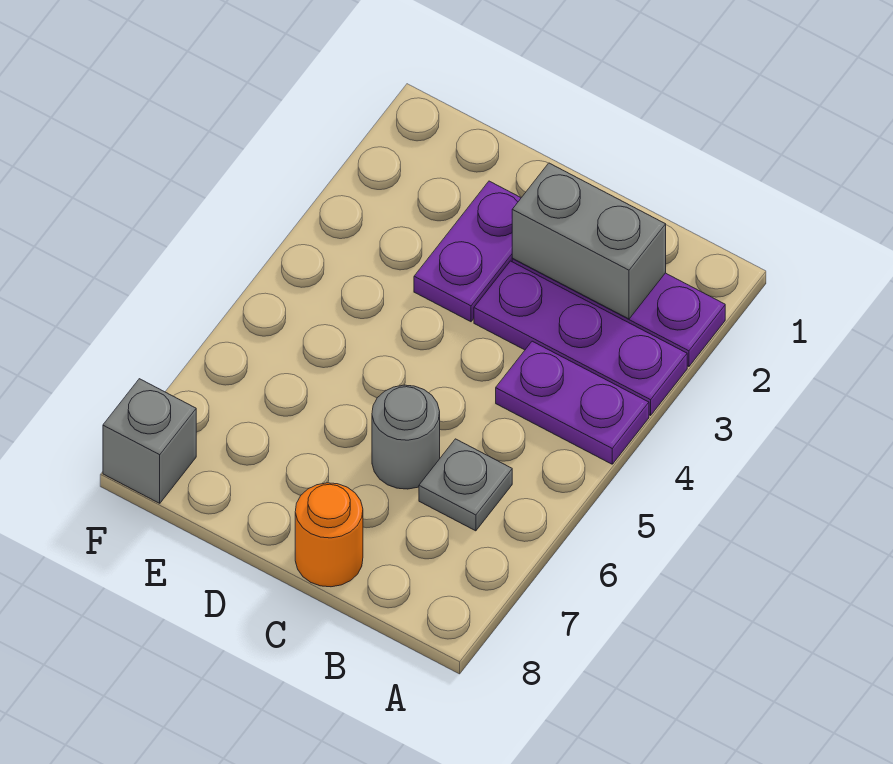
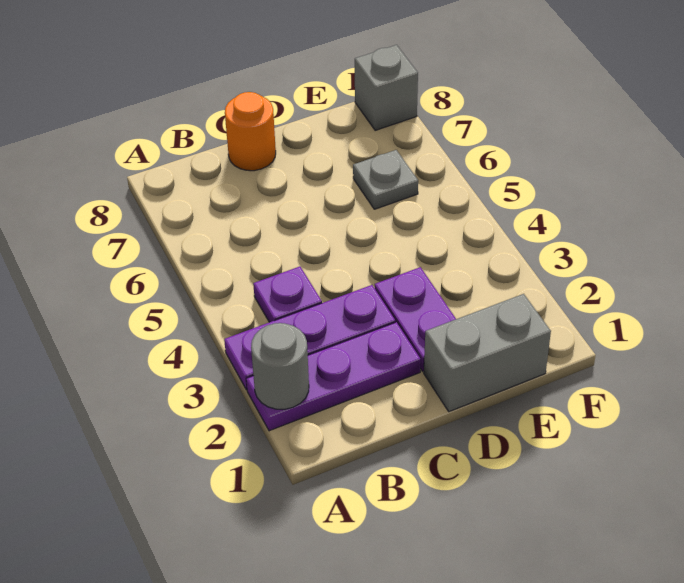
purple plate A4:B4 level 1 -> purple plate B4 level 1
grey brick B2:C2 level 2 -> grey brick D1:E1 level 1
grey plate B6 level 1 -> grey plate E6 level 1
grey round brick C6 level 1 -> grey round brick A2 level 2

